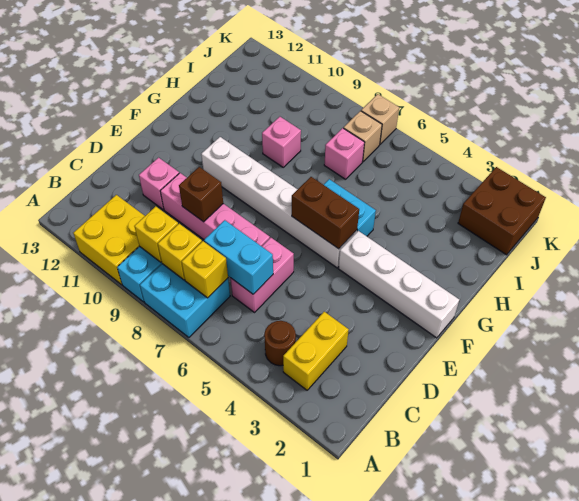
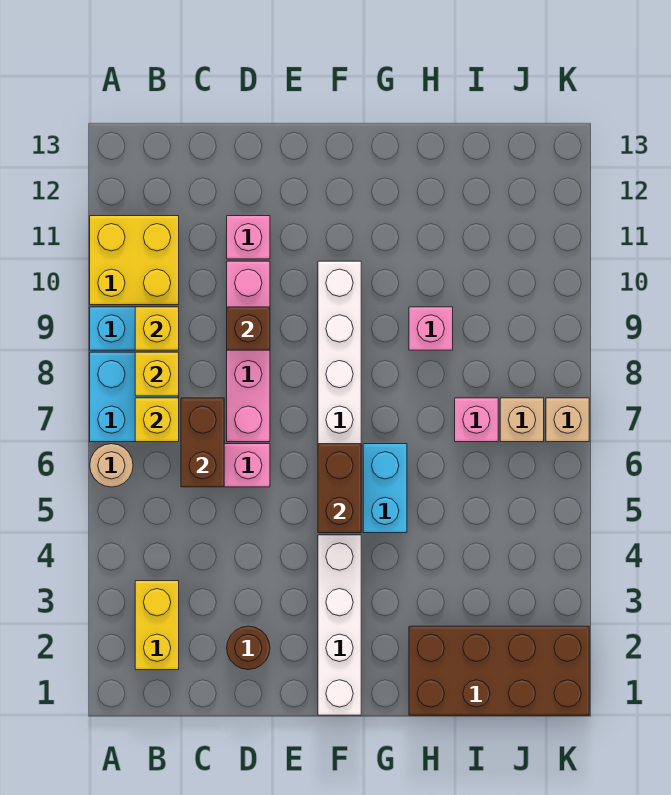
none -> tan round brick A6 level 1
yellow brick B3:C3 level 1 -> yellow brick B2:B3 level 1
brown round brick B4 level 1 -> brown round brick D2 level 1
cyan brick C6:C7 level 2 -> brown brick C6:C7 level 2
brown brick J1:K2 level 1 -> brown brick H1:K2 level 1

